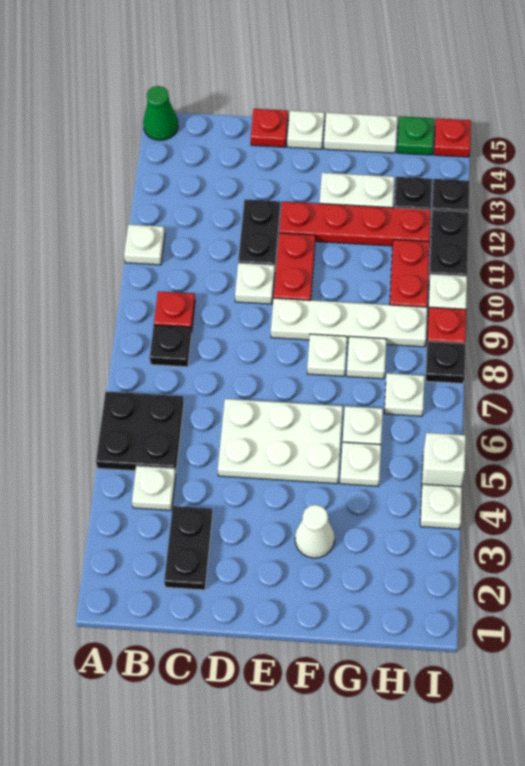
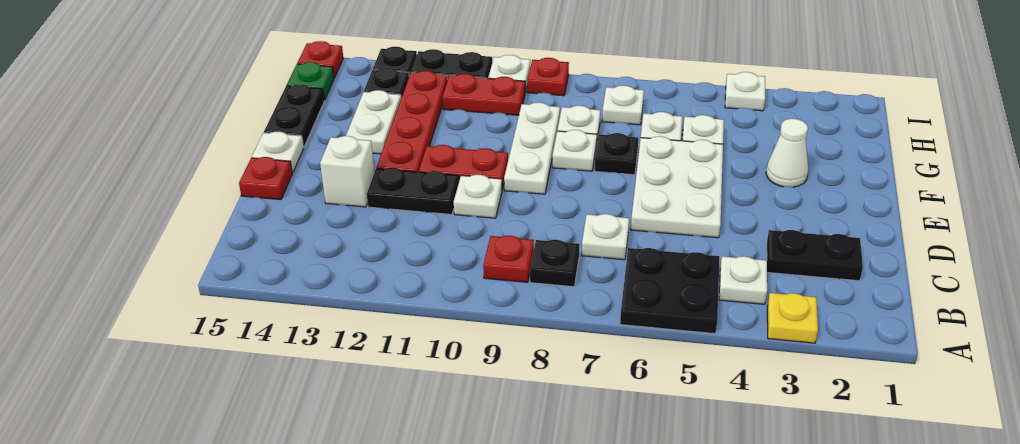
none -> yellow plate A3 level 1
white plate A11 level 1 -> white plate C7 level 1
green cone A15 level 1 -> none
white plate E9:H9 level 1 -> white plate E9:G9 level 1
white plate F15:G15 level 1 -> black plate F15:G15 level 1
white brick I5 level 1 -> white brick D13 level 1
black plate I8 level 1 -> black plate F7 level 1

